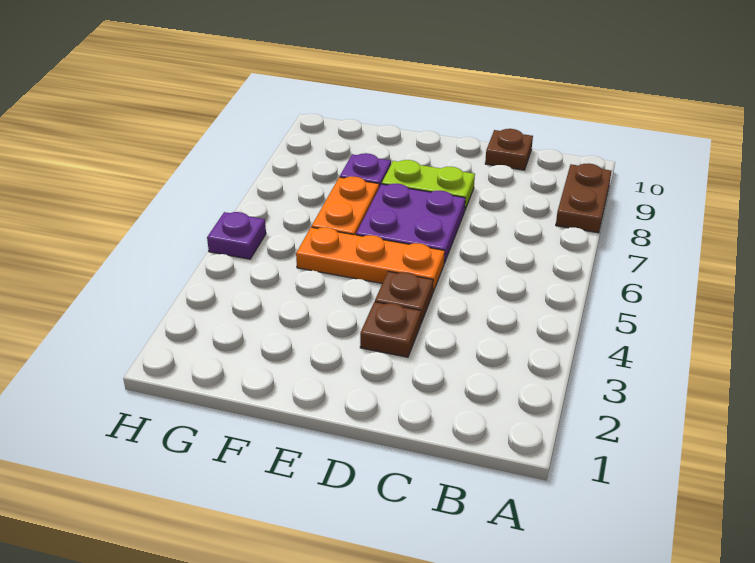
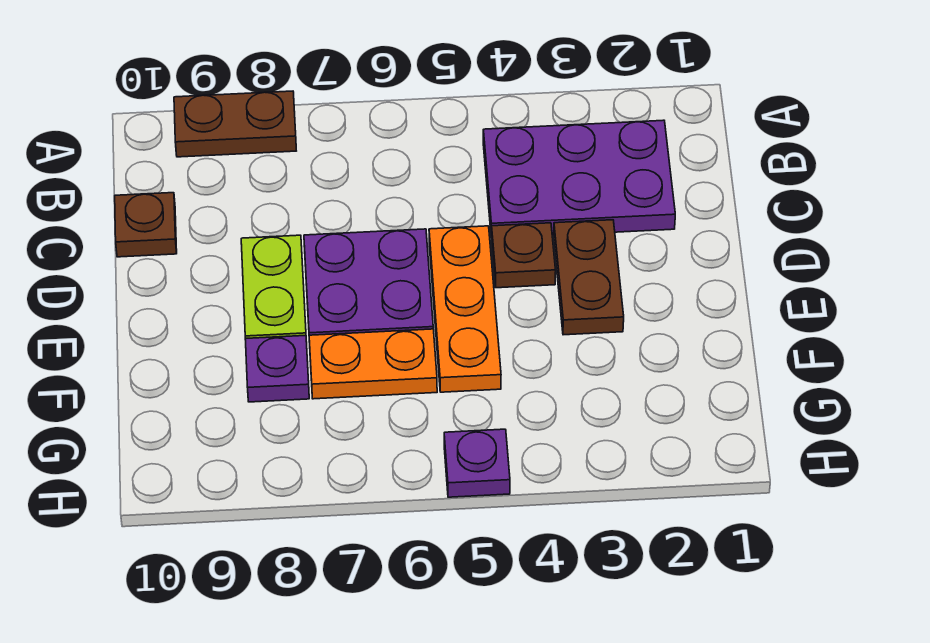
none -> purple plate B2:C4 level 1
brown plate D3 level 1 -> brown plate D3:E3 level 1

